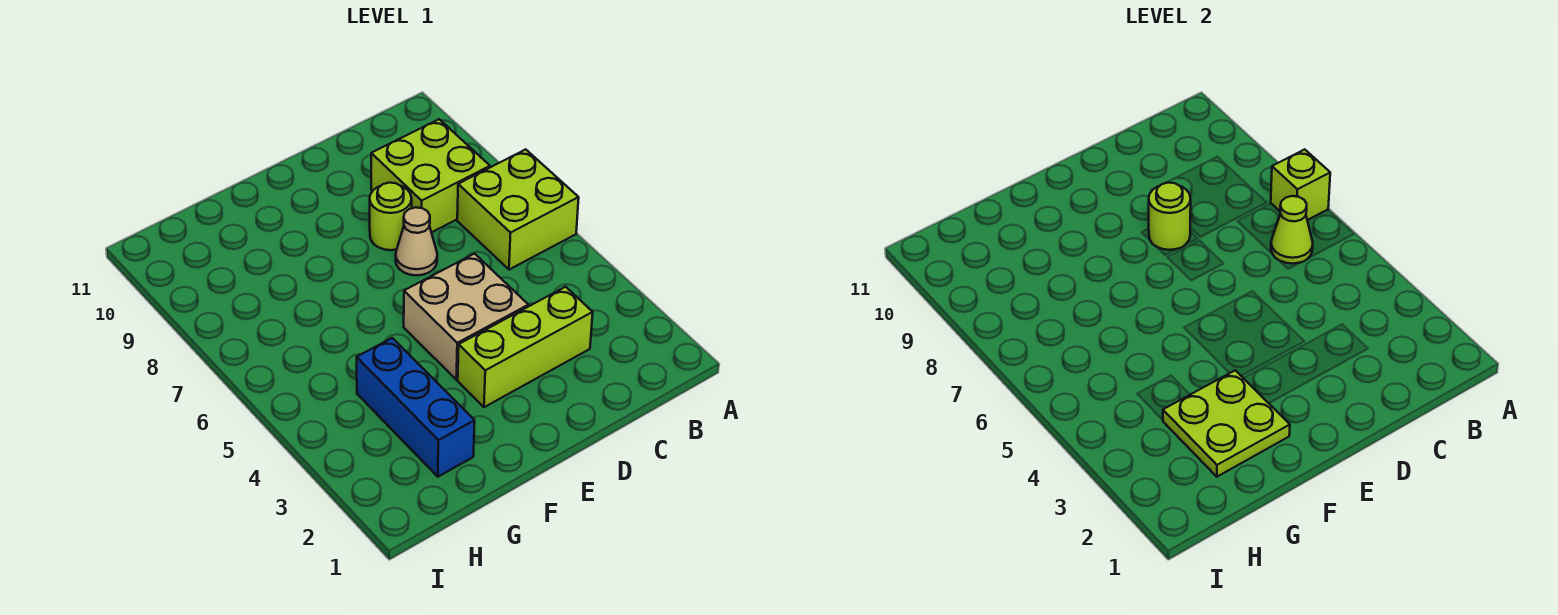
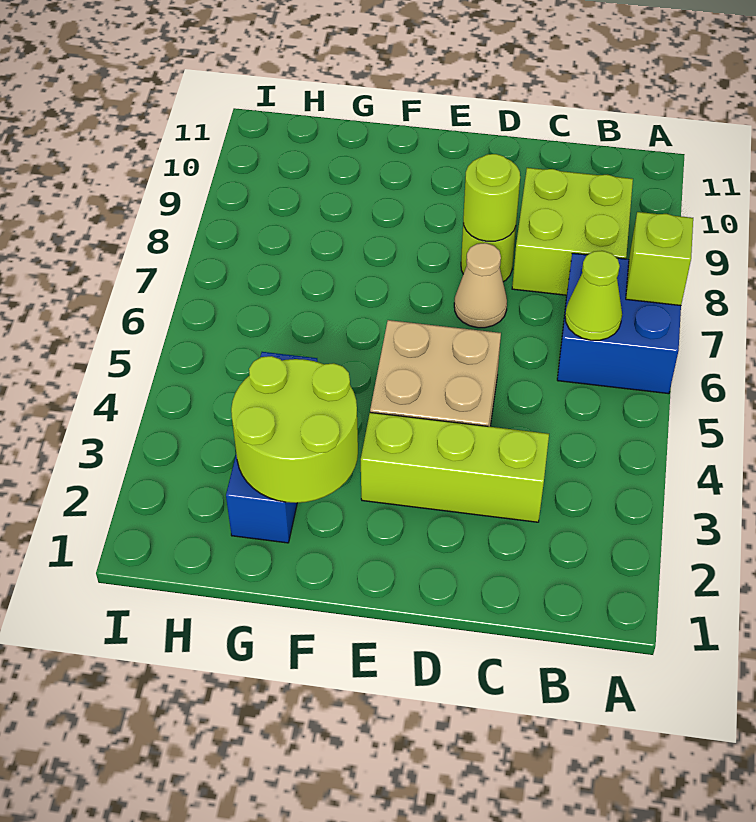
lime brick A6:B7 level 1 -> blue brick A6:B7 level 1
lime plate F2:G3 level 2 -> lime round brick F2:G3 level 2

